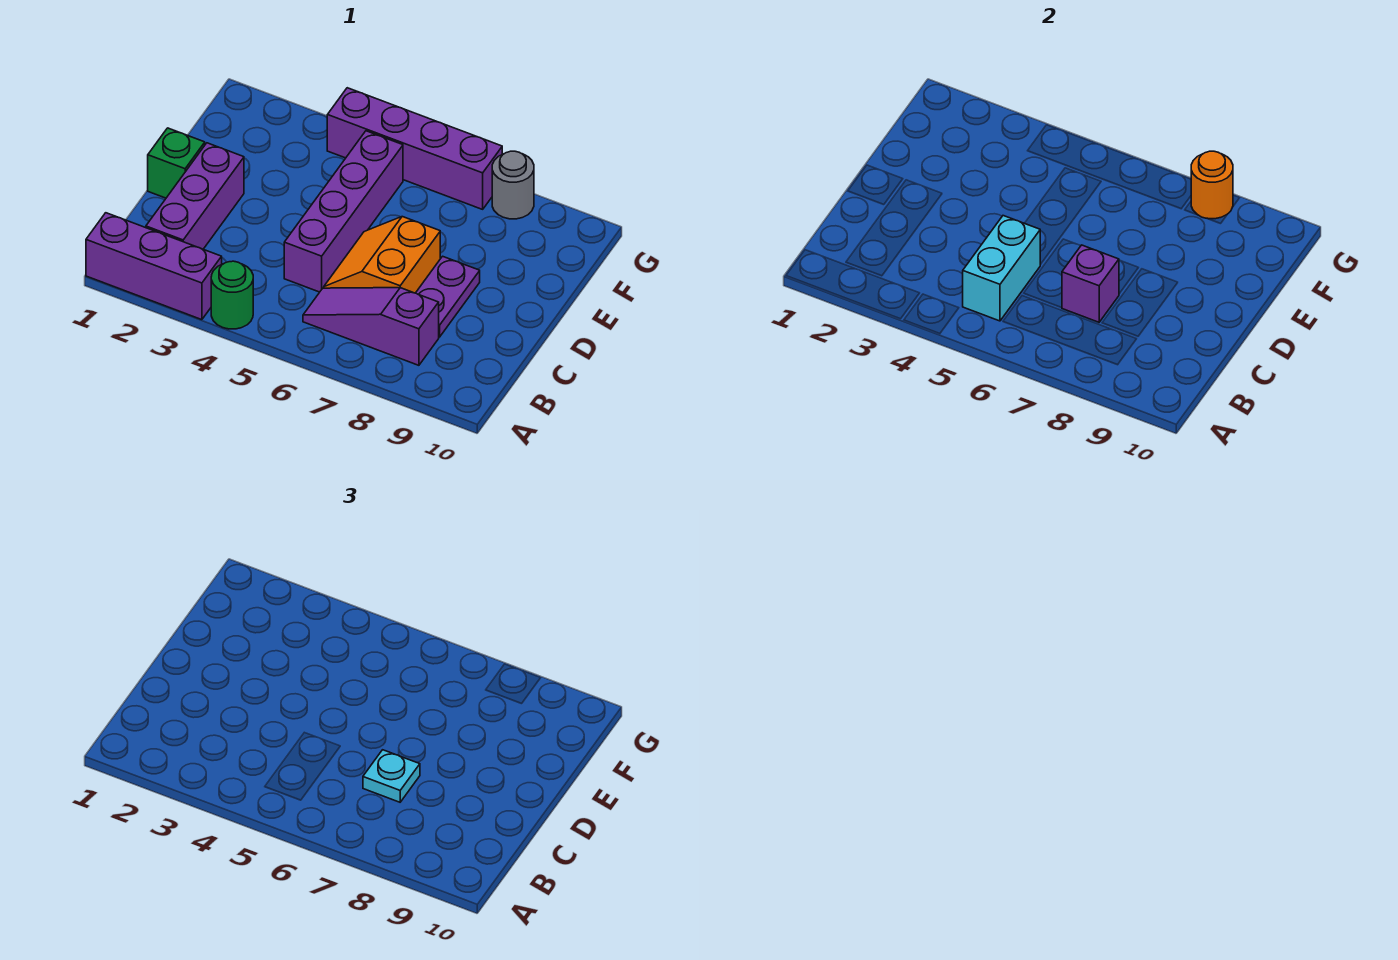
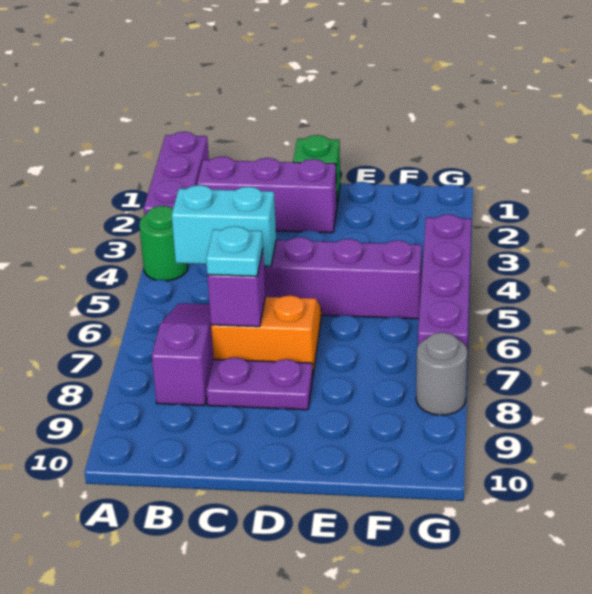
orange round brick G8 level 2 -> none

